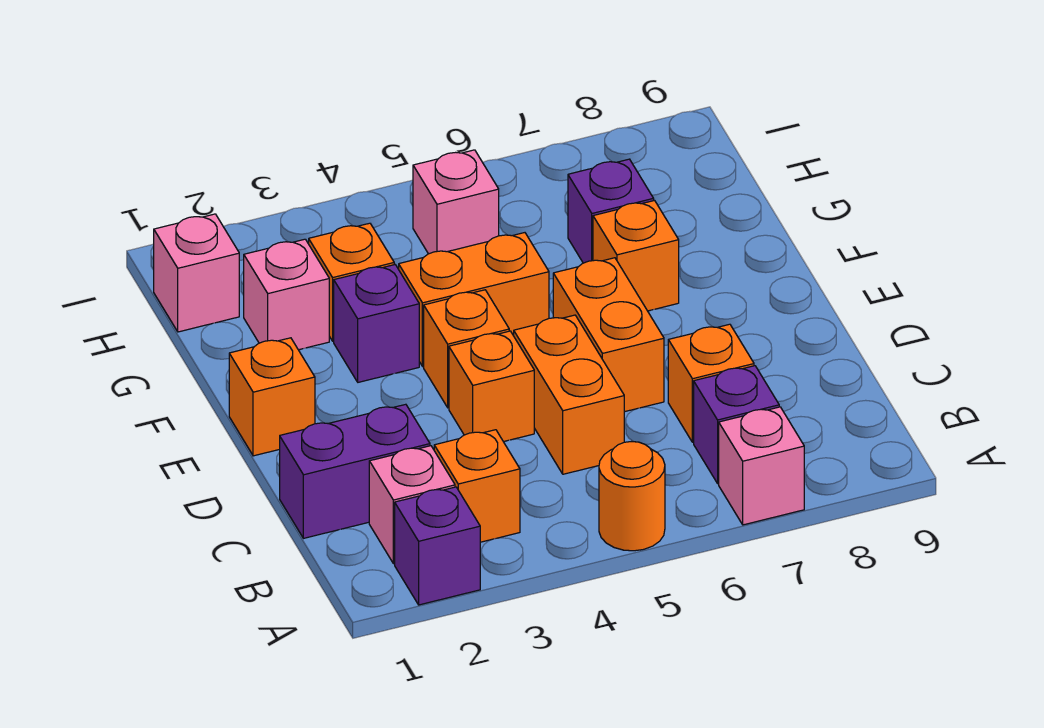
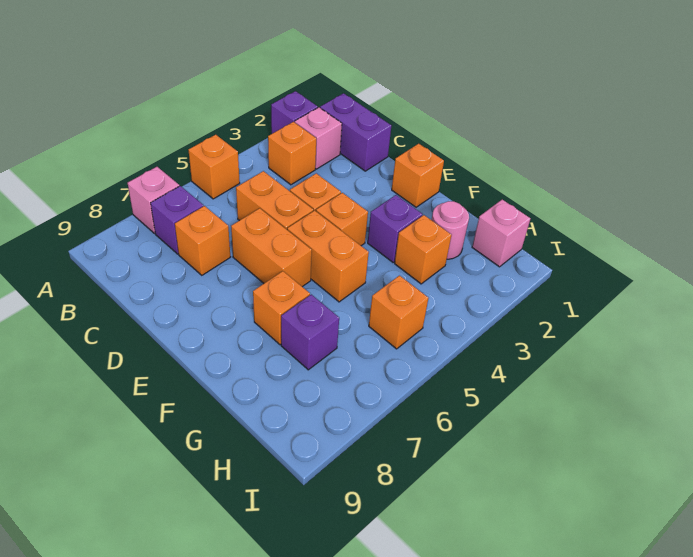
orange round brick A5 level 1 -> orange brick A5 level 1
purple brick C1:C2 level 1 -> purple brick B1:C1 level 1
orange brick F4:F5 level 1 -> orange brick E5:F5 level 1
pink brick G2 level 1 -> pink round brick G2 level 1
pink brick H5 level 1 -> orange brick H5 level 1

